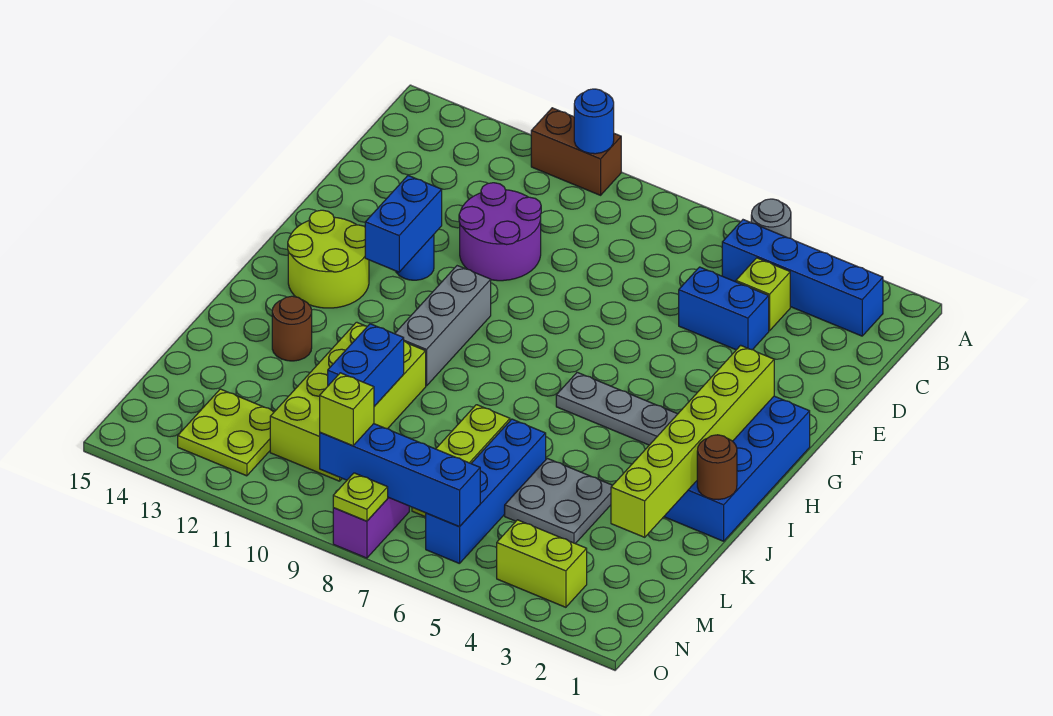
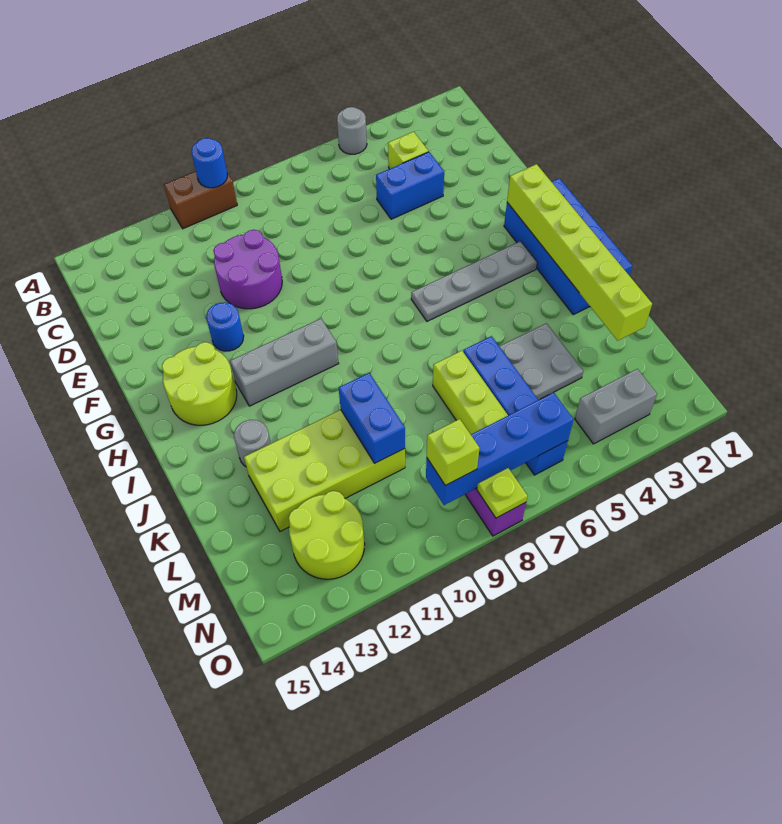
blue brick B2:B5 level 1 -> none
blue brick F12:G12 level 2 -> none
grey brick G10:I10 level 1 -> grey brick H10:H12 level 1
brown round brick J1 level 2 -> none
lime brick J10:M11 level 1 -> lime brick K10:L13 level 1
brown round brick J13 level 1 -> grey round brick J13 level 1
lime plate M12:N13 level 1 -> lime round brick M12:N13 level 1
lime brick N3:N4 level 1 -> grey brick N3:N4 level 1

